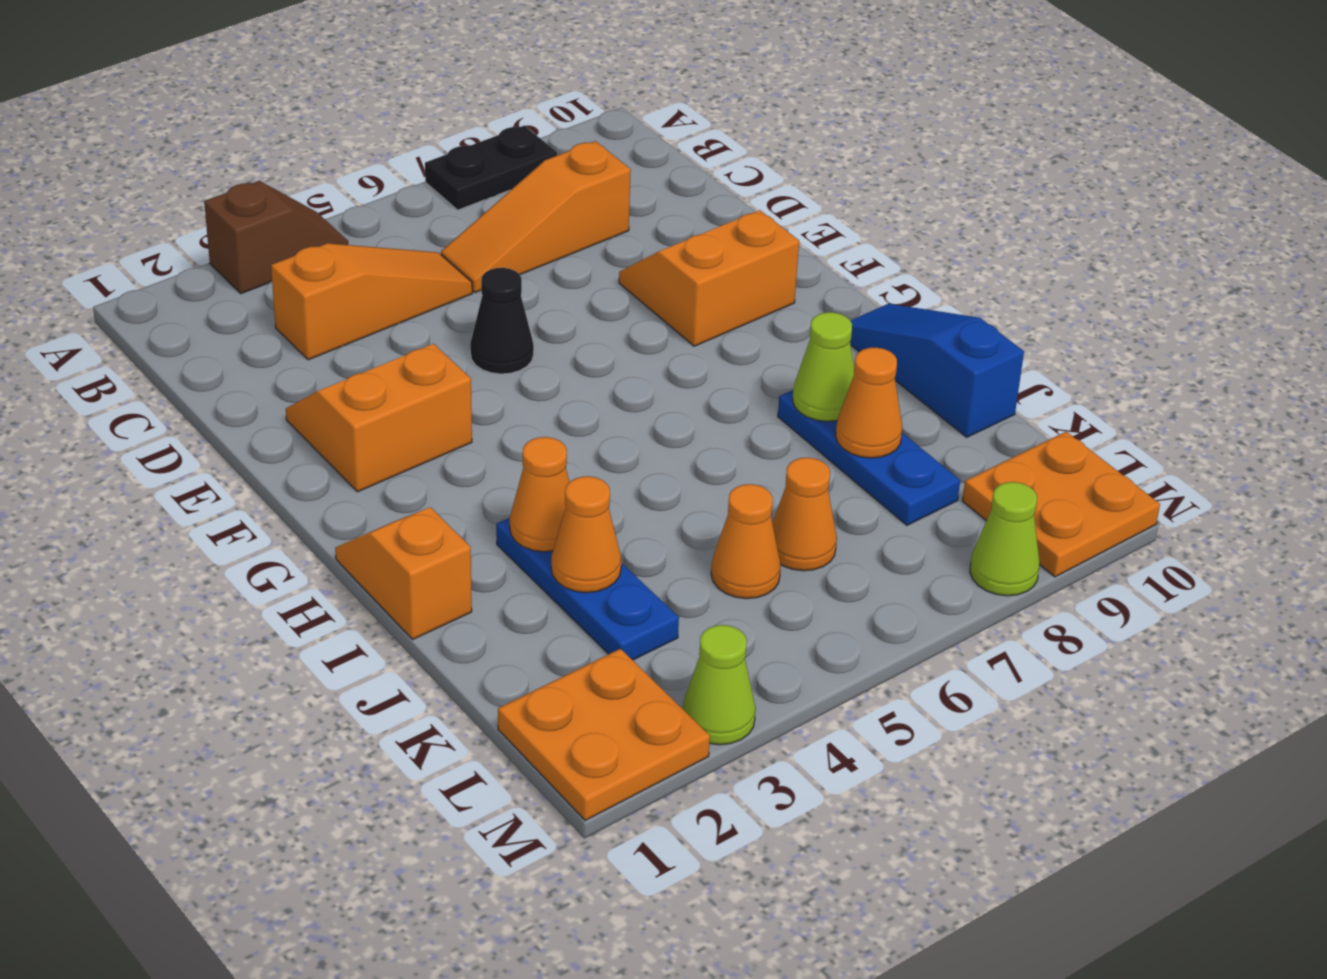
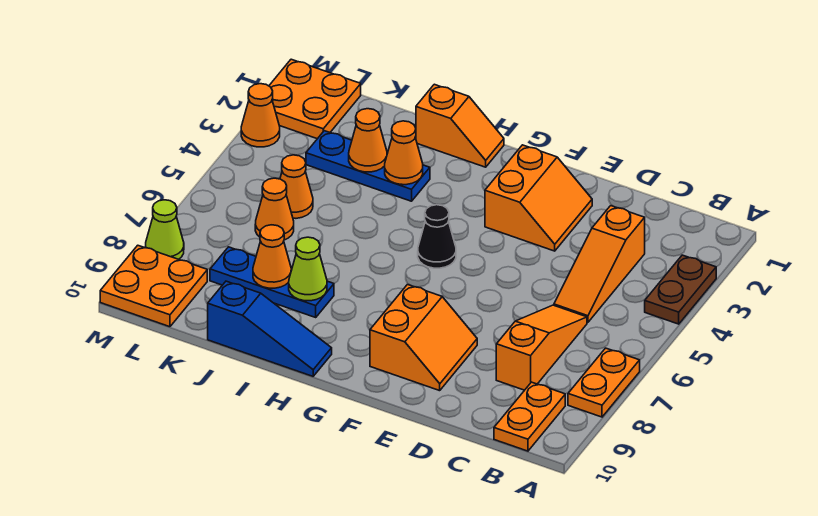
brown slope A3:A4 level 1 top 3 -> brown plate A3:A4 level 1
black plate A7:A8 level 1 -> orange plate A7:A8 level 1
none -> orange plate B9:B10 level 1
black cone E5 level 1 -> black cone G5 level 1
lime cone M3 level 1 -> orange cone M3 level 1

